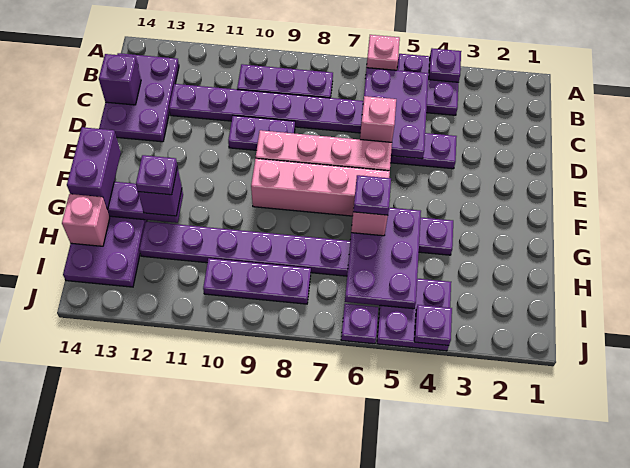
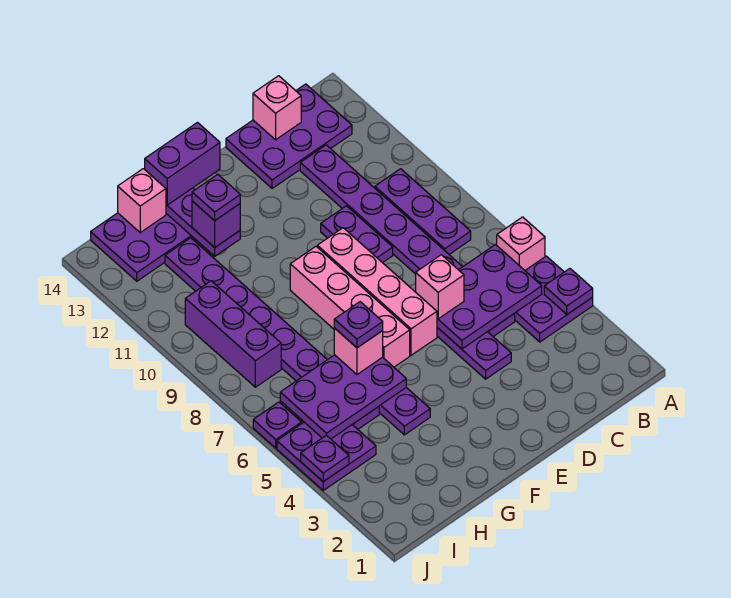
purple brick C14 level 2 -> pink brick C14 level 2
purple plate I8:I10 level 1 -> purple brick I8:I10 level 1

